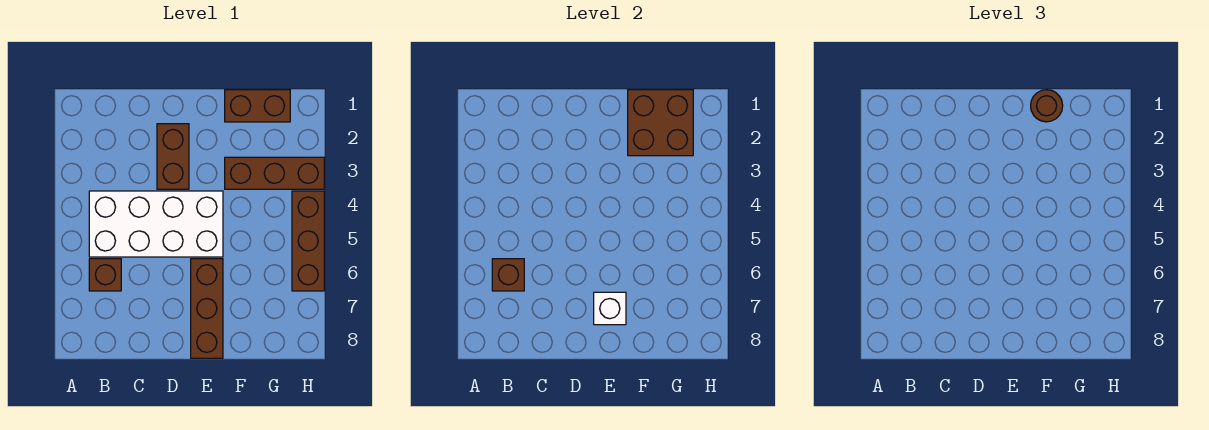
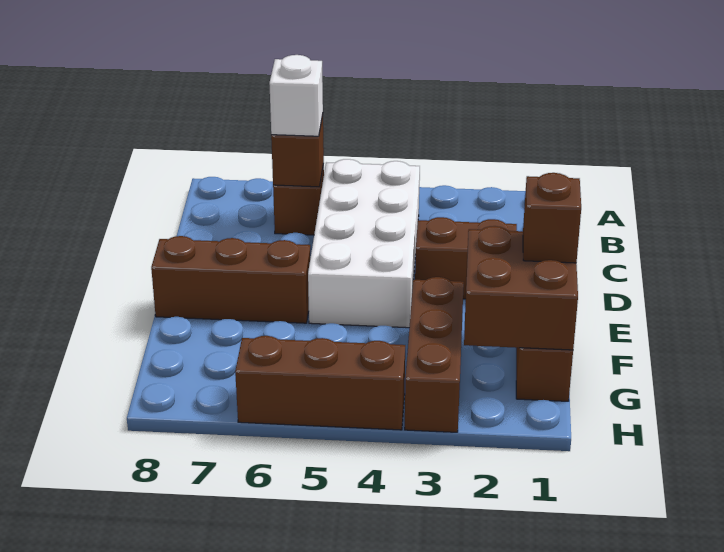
white brick E7 level 2 -> white brick B6 level 3
brown round brick F1 level 3 -> brown brick F1 level 3

